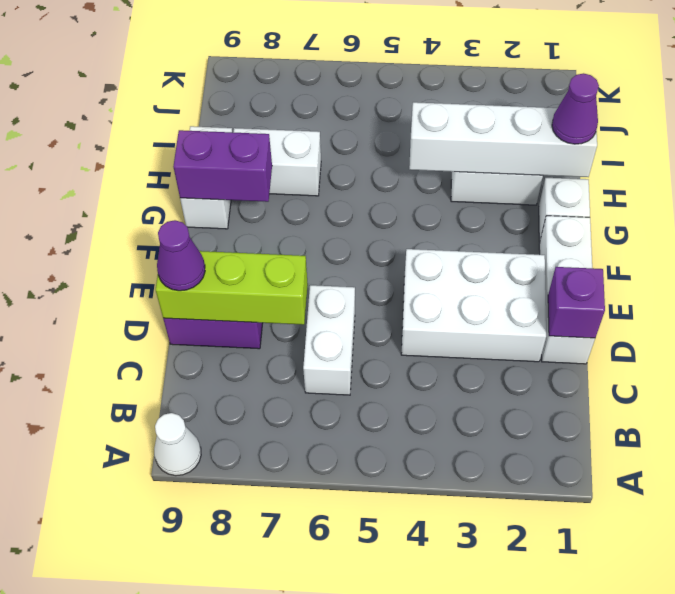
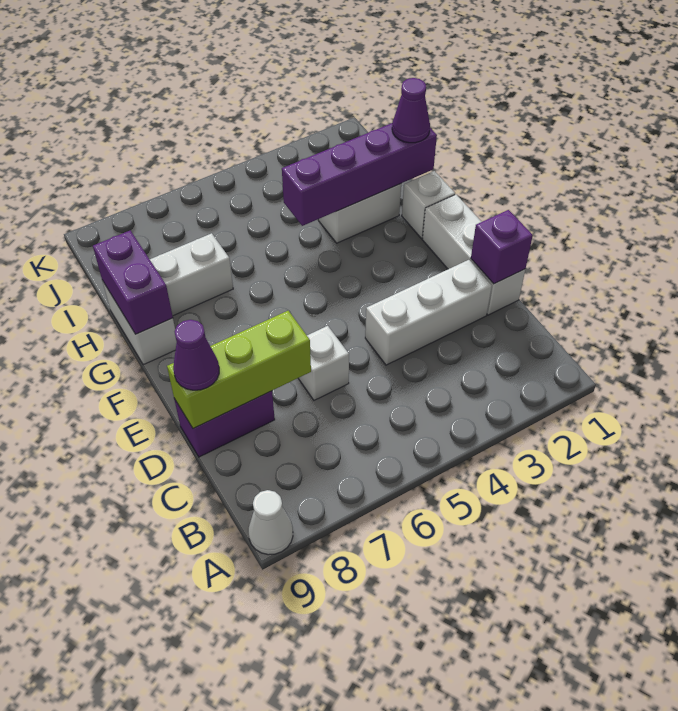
white brick C6:D6 level 1 -> white brick D6 level 1
white brick D2:E4 level 1 -> white brick D2:D4 level 1
purple brick G8:G9 level 2 -> purple brick G9:H9 level 2
white brick H1:H4 level 2 -> purple brick H1:H4 level 2

